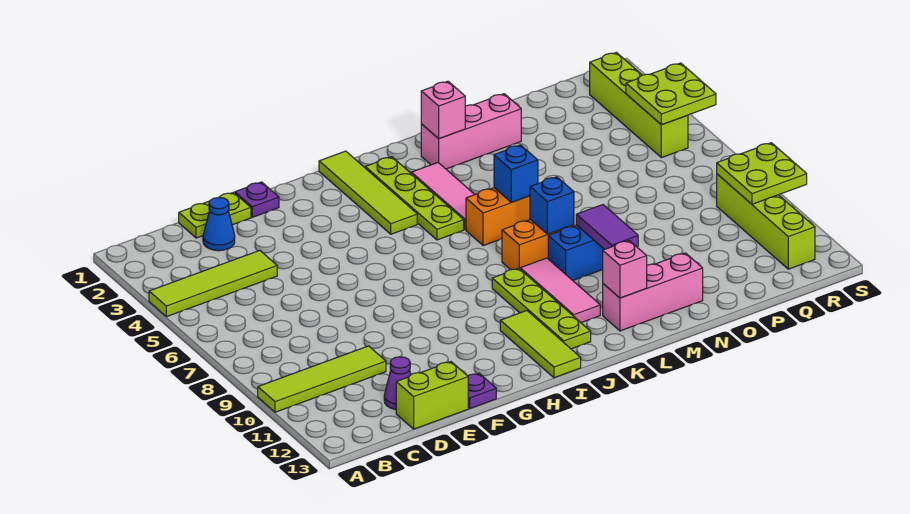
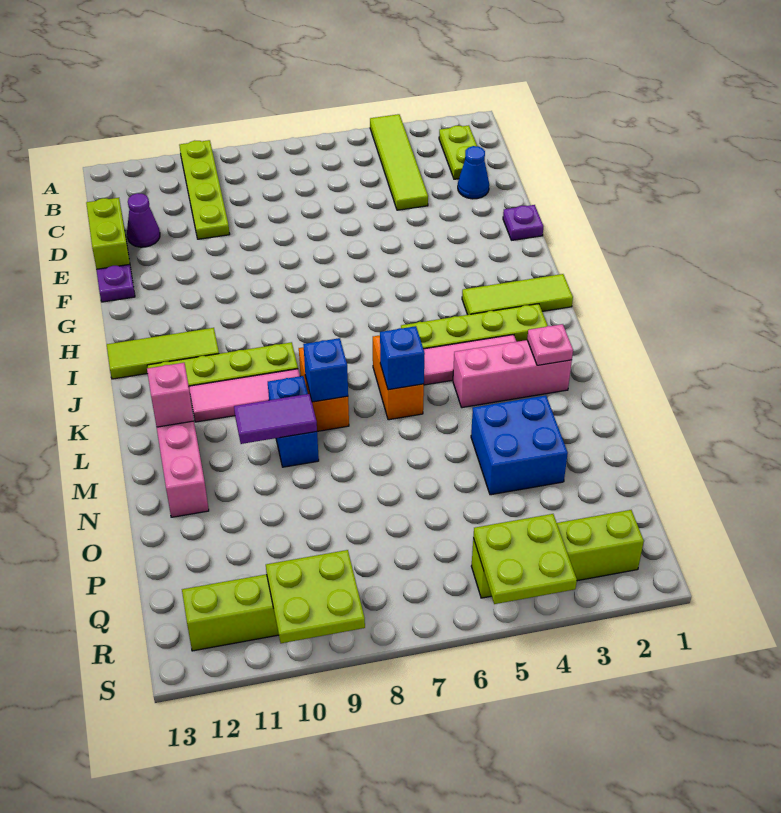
lime tile A10:D10 level 1 -> lime plate A10:D10 level 1
lime plate D1:E1 level 1 -> lime plate B2:C2 level 1
lime tile I1:I4 level 1 -> lime tile I1:I3 level 1
pink brick L2:N2 level 1 -> pink brick L2:L4 level 1
pink brick L2 level 2 -> pink plate L2 level 2
none -> blue brick N3:O4 level 1

